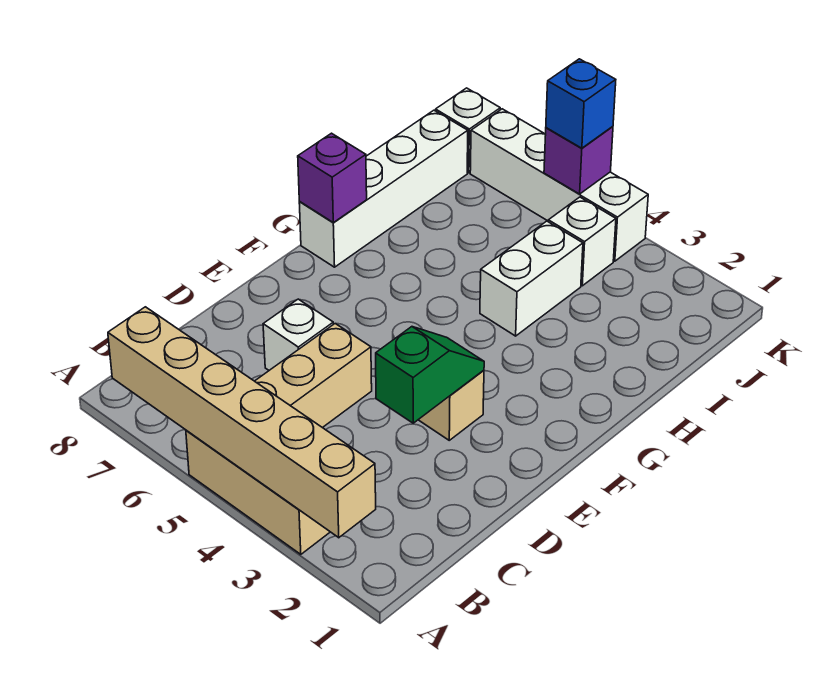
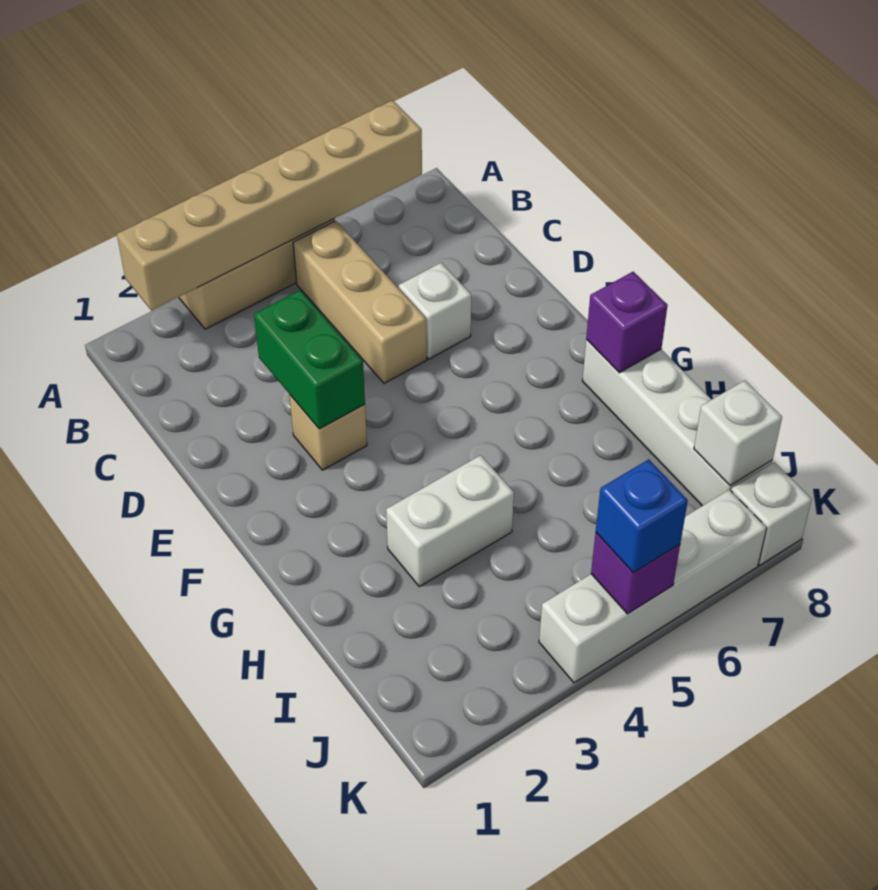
green slope D3:E3 level 2 top D -> green brick D3:E3 level 2
white brick H4:I4 level 1 -> white brick H3:H4 level 1
white brick J4 level 1 -> white brick J8 level 2

